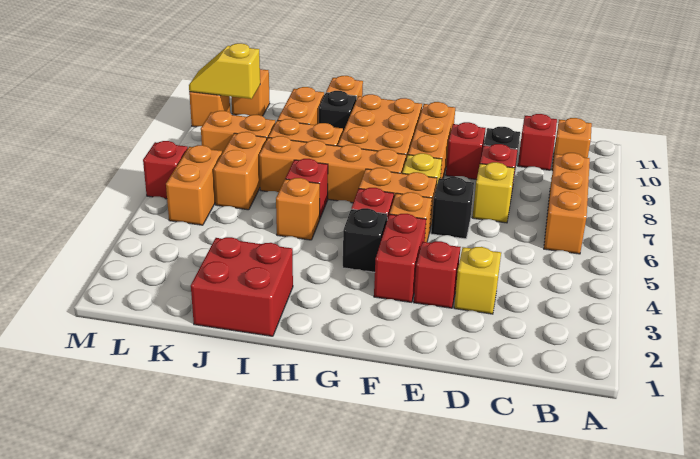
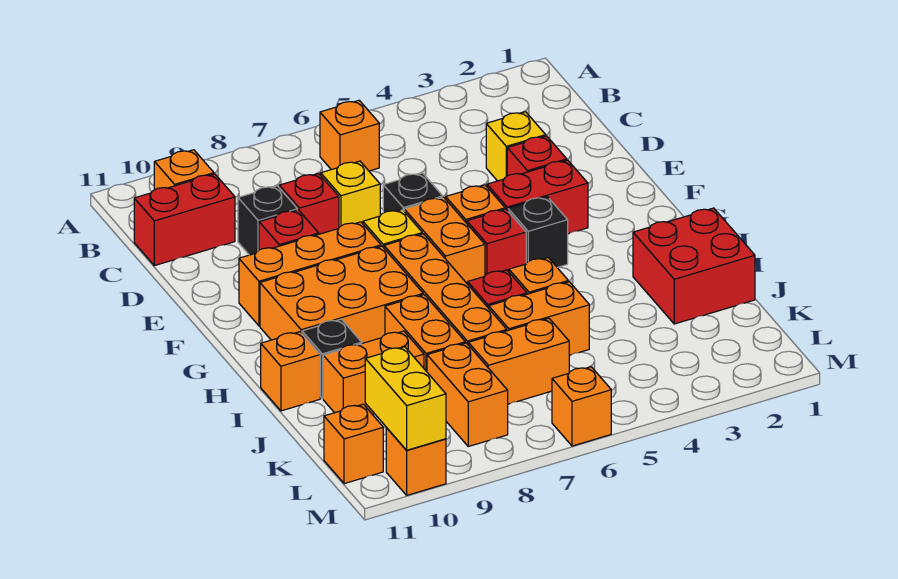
orange brick B6:B8 level 1 -> orange brick B6 level 1
red brick C10 level 1 -> red brick C10:C11 level 1
orange brick L5:L6 level 1 -> orange brick J5:J6 level 1
yellow slope L10:M10 level 2 top L -> yellow brick L10:M10 level 2
red brick M6 level 1 -> orange brick M6 level 1

